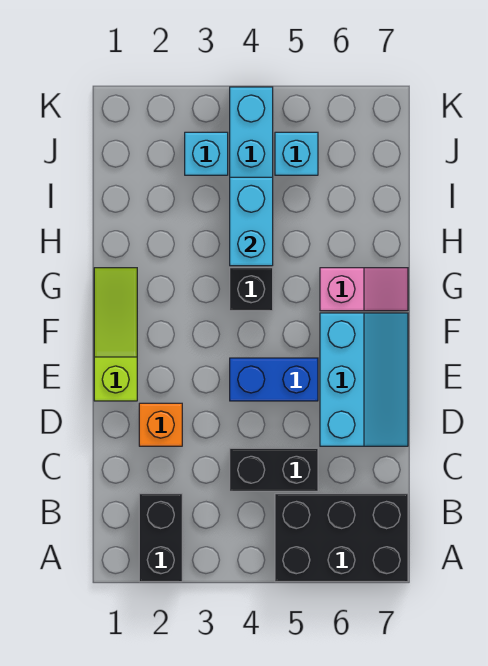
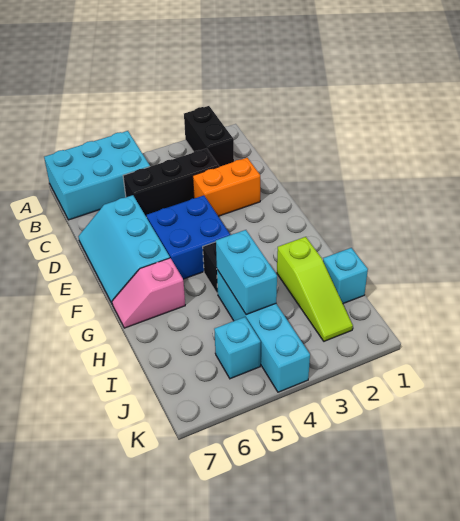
black brick A5:B7 level 1 -> cyan brick A5:B7 level 1
black brick C4:C5 level 1 -> black brick C3:C5 level 1
orange brick D2 level 1 -> orange brick D2:D3 level 1
lime slope E1:G1 level 1 top E -> lime slope H2:J2 level 1 top H
blue brick E4:E5 level 1 -> blue brick E4:F5 level 1
cyan brick J3 level 1 -> cyan brick I1 level 1

